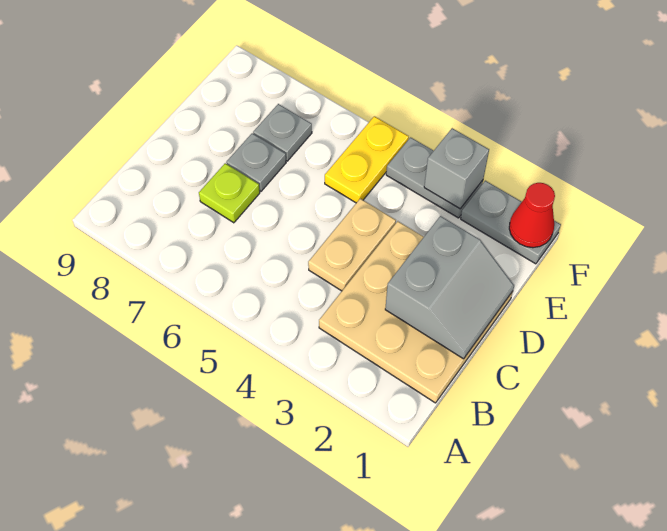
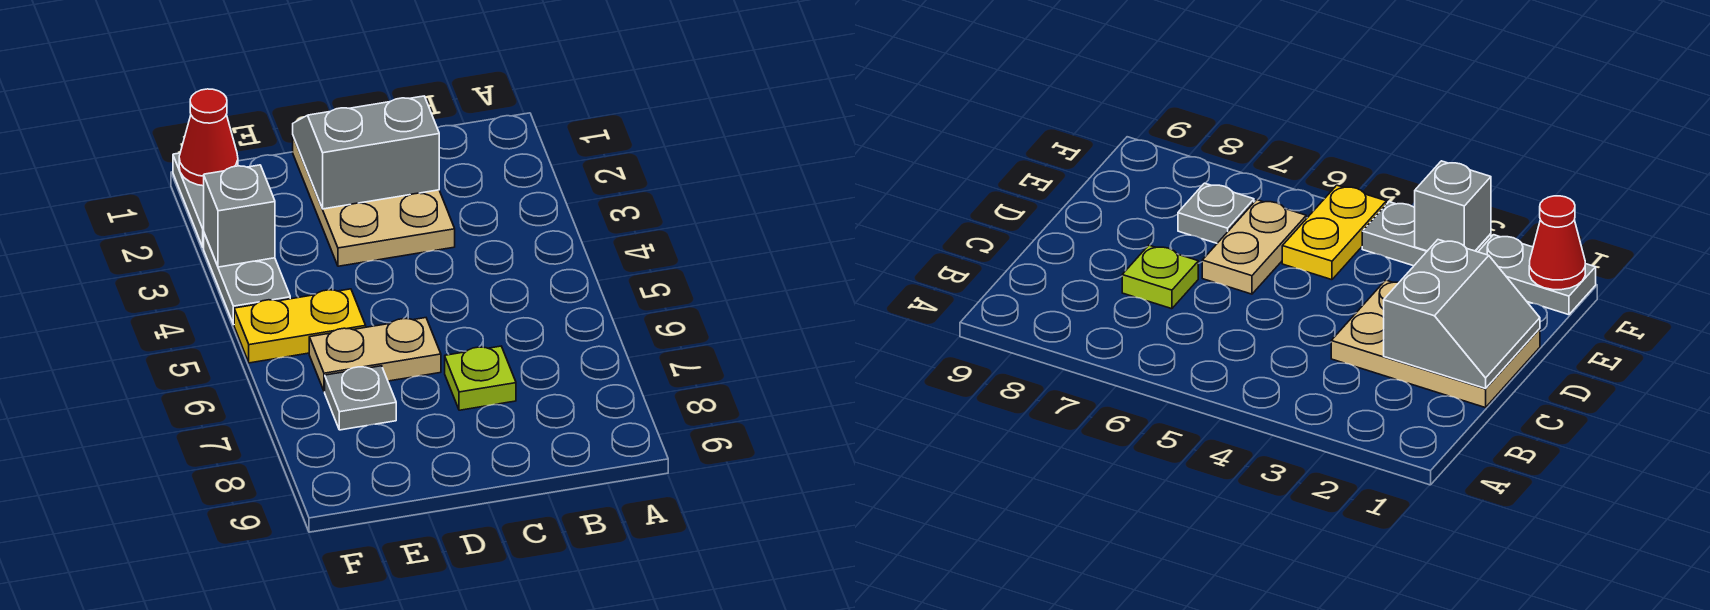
tan plate B1:D3 level 1 -> tan plate C1:D3 level 1
tan plate C4:D4 level 1 -> tan plate D6:E6 level 1
grey plate D7 level 1 -> none

